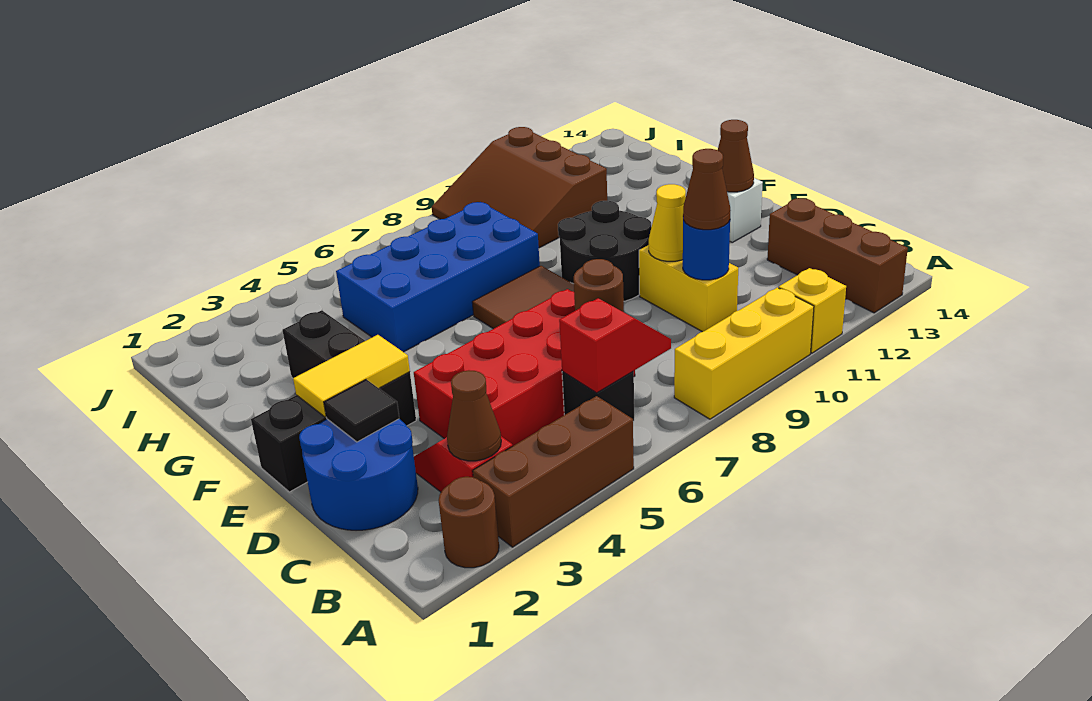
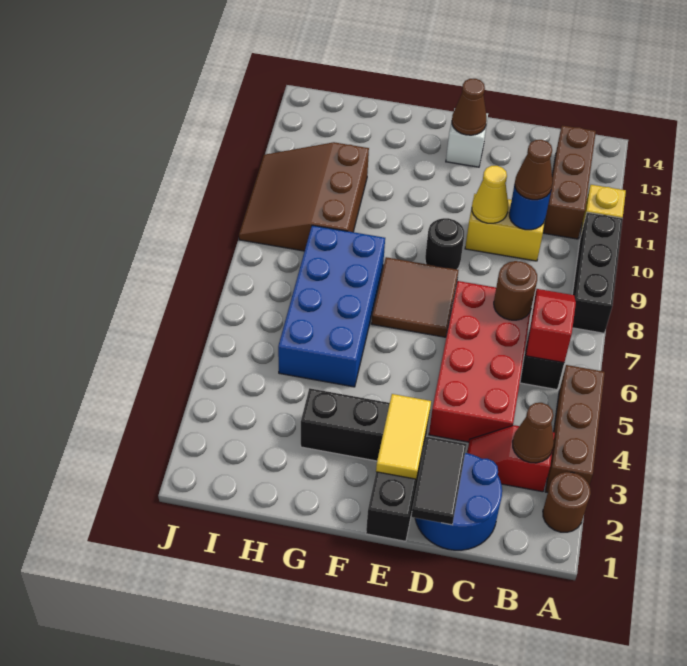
yellow brick A8:A10 level 1 -> black brick A8:A10 level 1
brown brick A13:C13 level 1 -> brown brick B11:B13 level 1
black tile D2 level 2 -> black tile D1:D2 level 2
black round brick E9:F10 level 1 -> black round brick E9 level 1
brown slope H9:J11 level 1 top 11 -> brown slope H9:J11 level 1 top H

